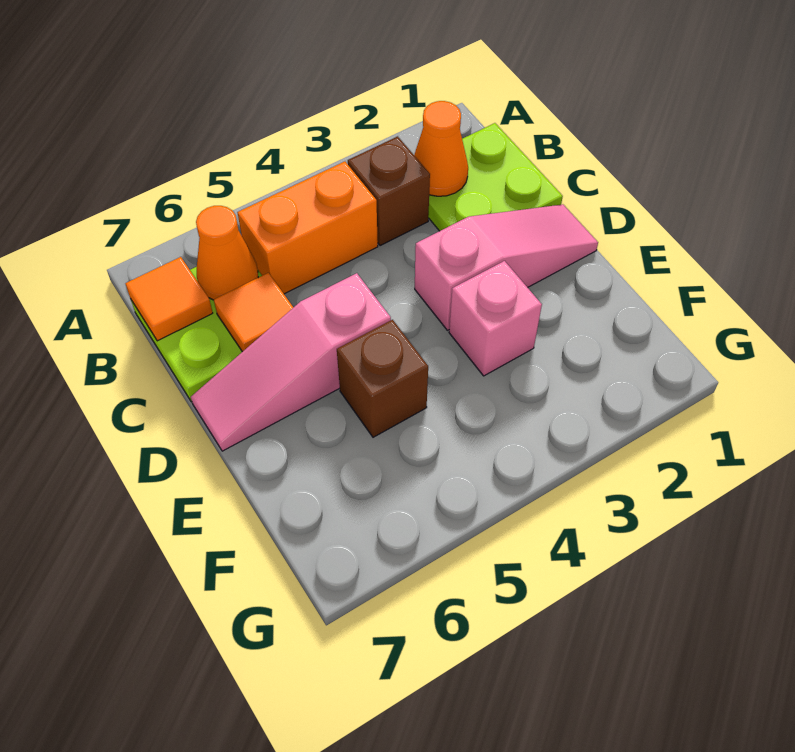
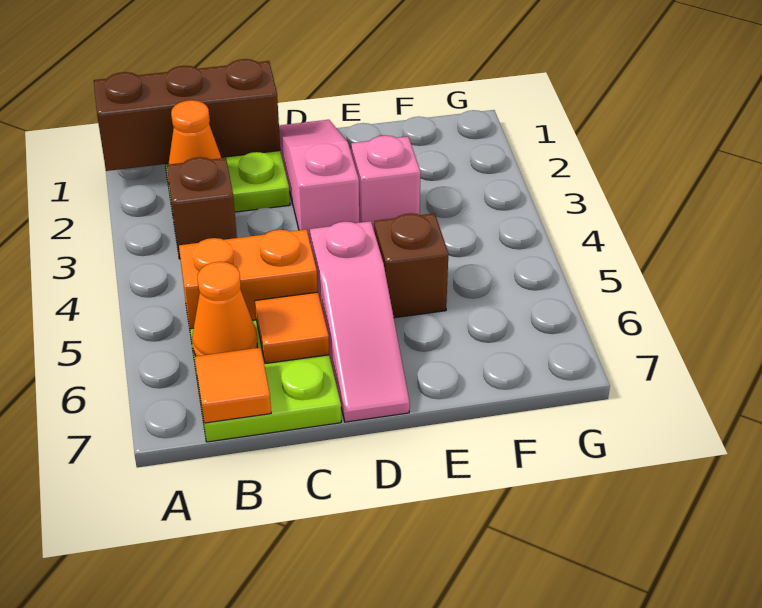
none -> brown brick A1:C1 level 2
orange brick B4:B5 level 1 -> orange brick B5:C5 level 1

